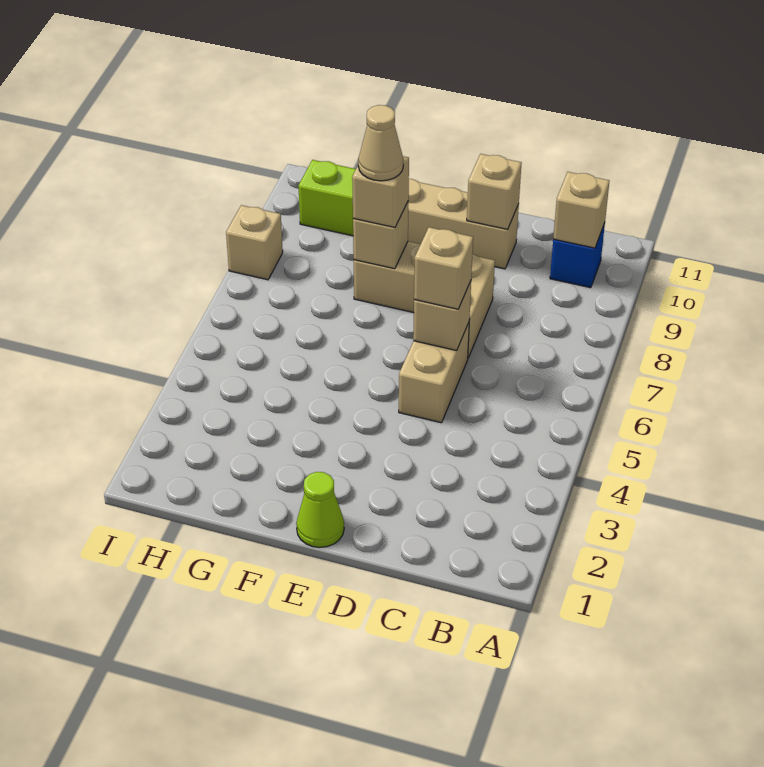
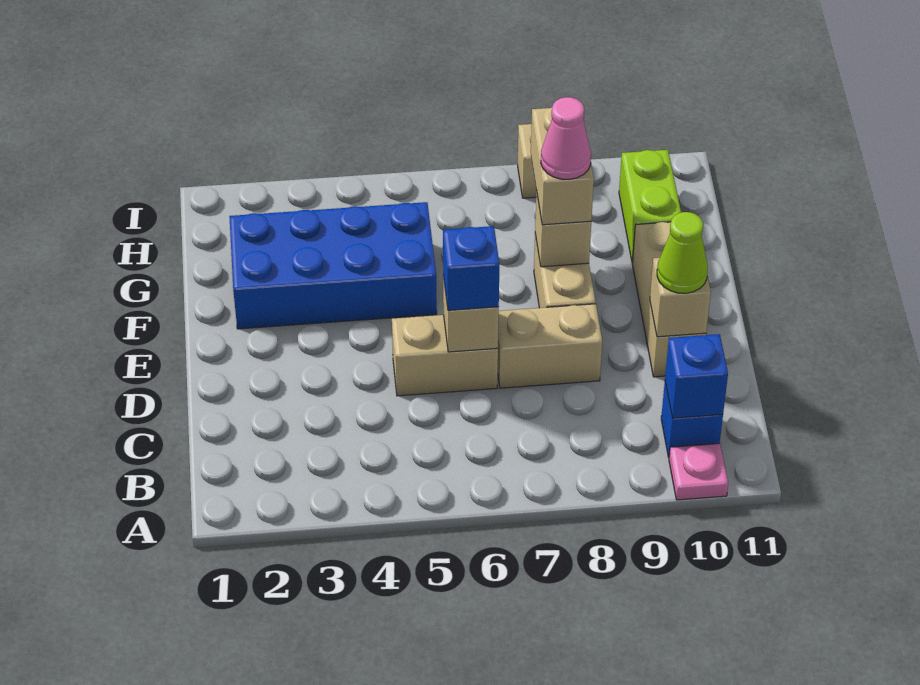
none -> pink plate A10 level 1
tan brick B10 level 2 -> blue brick B10 level 2
tan brick D6 level 3 -> blue brick D6 level 3
lime cone E1 level 1 -> lime cone D10 level 3
none -> blue brick F2:G5 level 1
tan brick F8 level 3 -> tan brick F8:G8 level 3
tan cone F8 level 4 -> pink cone F8 level 4

